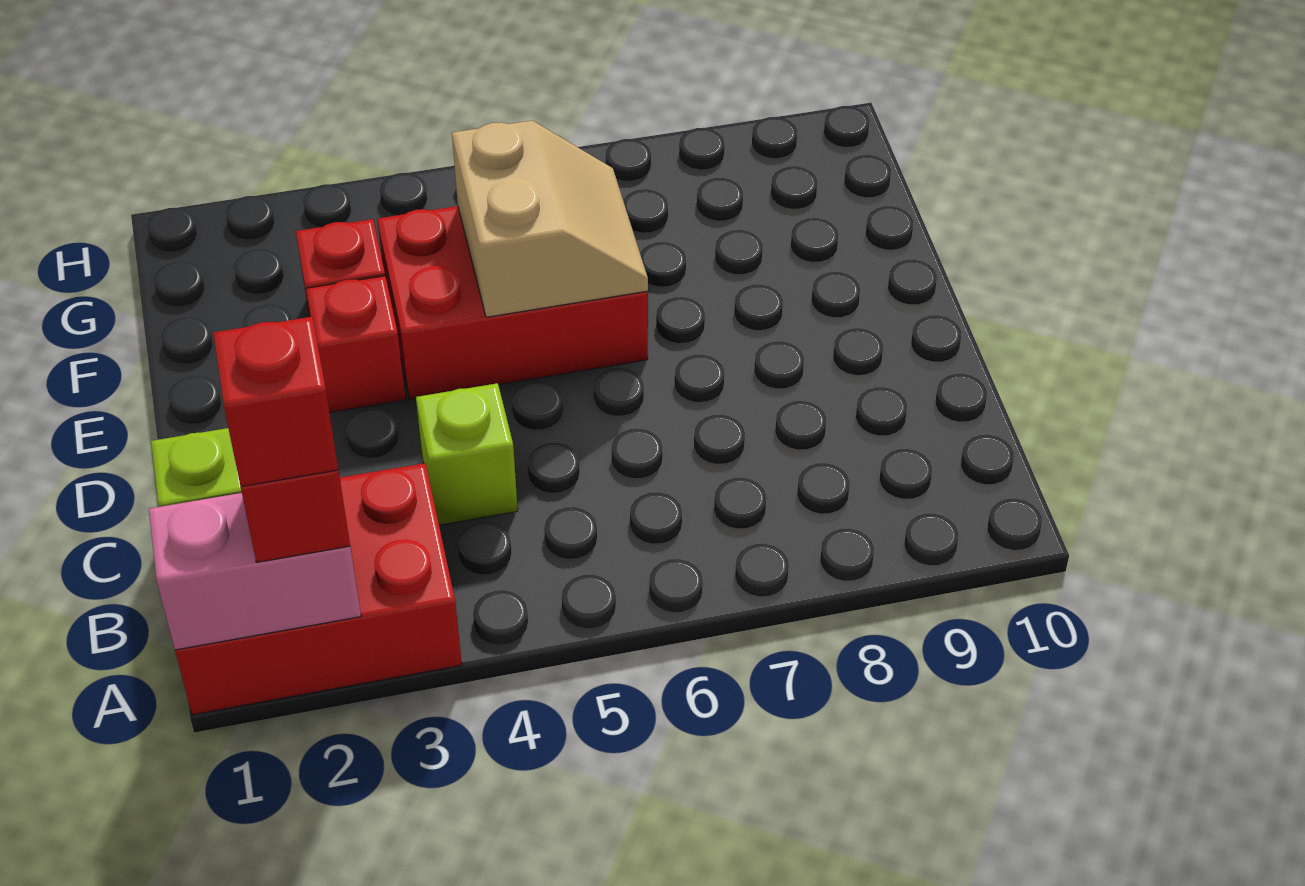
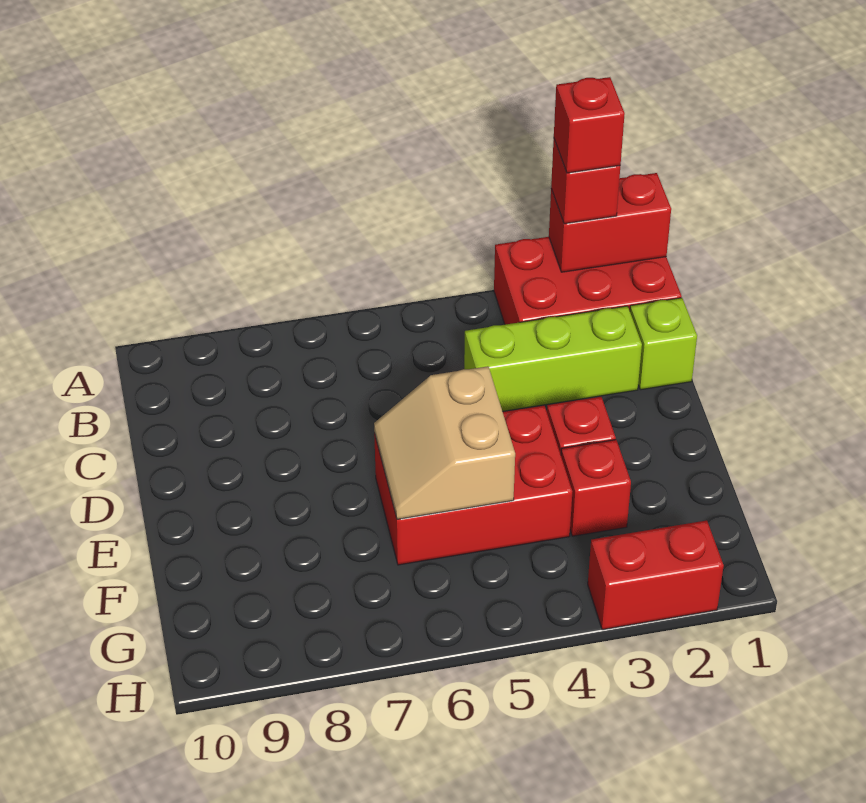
pink brick A1:A2 level 2 -> red brick A1:A2 level 2
lime brick C4 level 1 -> lime brick C2:C4 level 1
none -> red brick H2:H3 level 1

